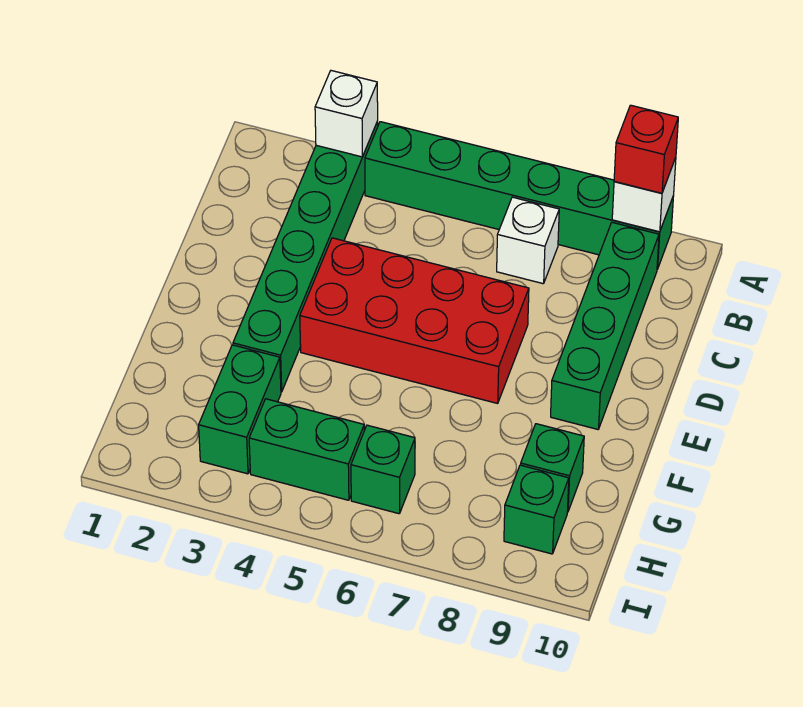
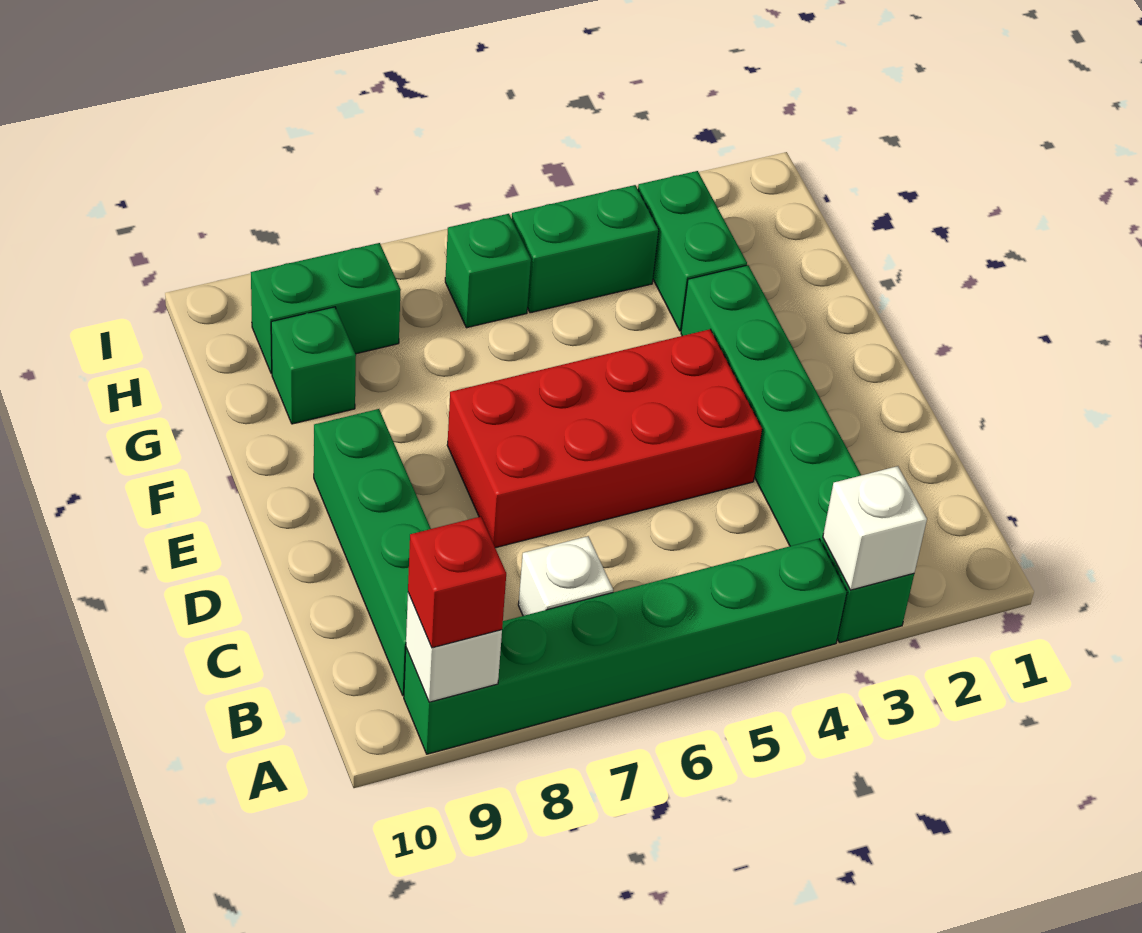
green brick H9 level 1 -> green brick H8:H9 level 1

